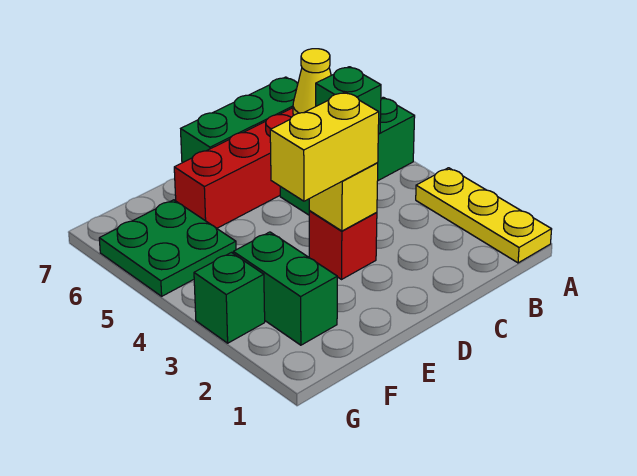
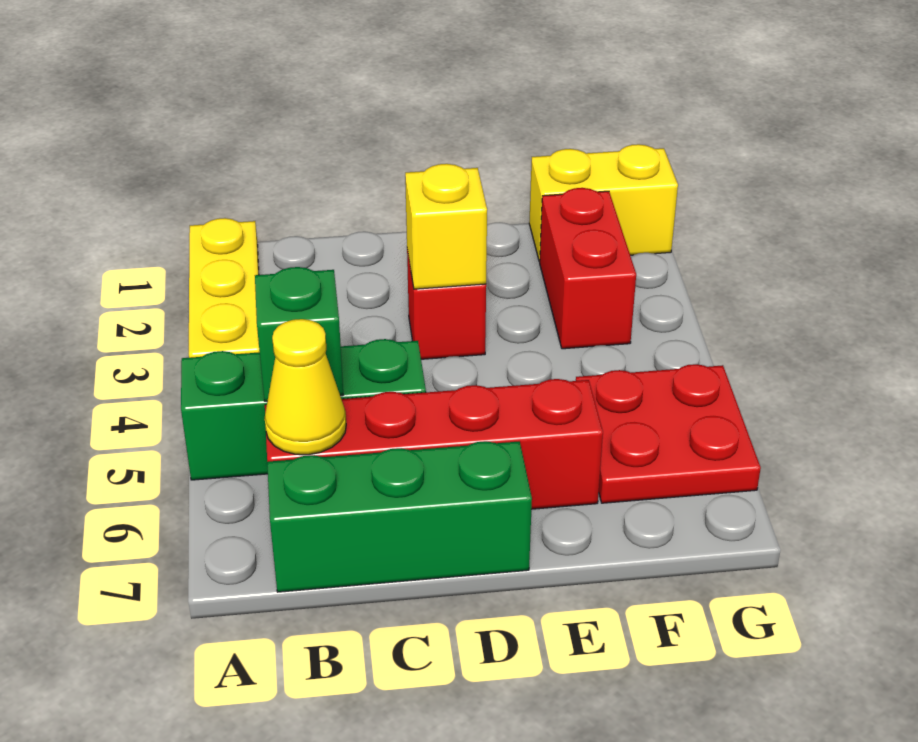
yellow brick D3:E3 level 3 -> yellow brick F1:G1 level 1
green brick F2:F3 level 1 -> red brick F2:F3 level 1
green plate F5:G6 level 1 -> red plate F5:G6 level 1
green brick G3 level 1 -> none

